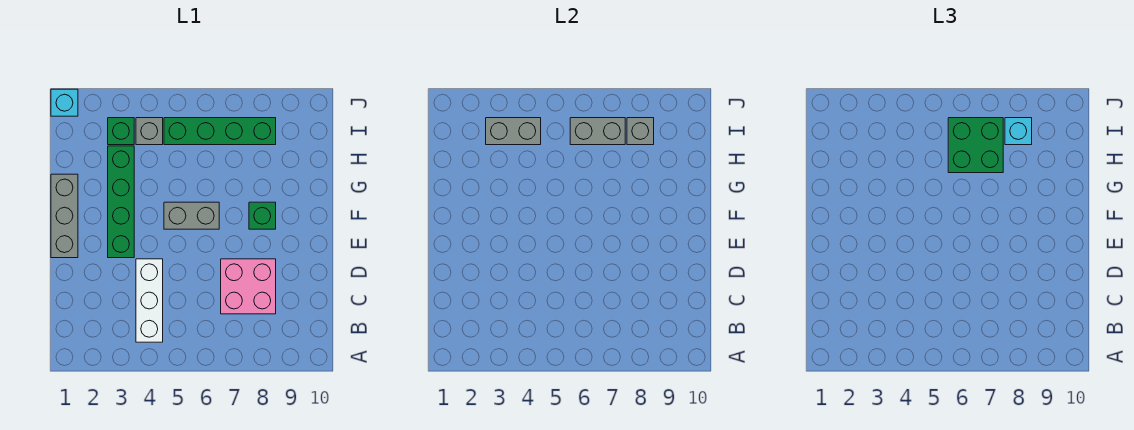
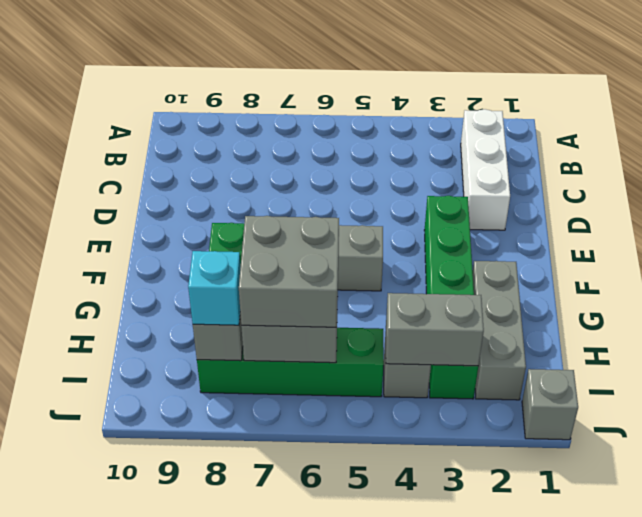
white brick B4:D4 level 1 -> white brick B2:D2 level 1
pink brick C7:D8 level 1 -> none
grey brick E1:G1 level 1 -> grey brick G2:I2 level 1
green brick H6:I7 level 3 -> grey brick H6:I7 level 3
cyan brick J1 level 1 -> grey brick J1 level 1

